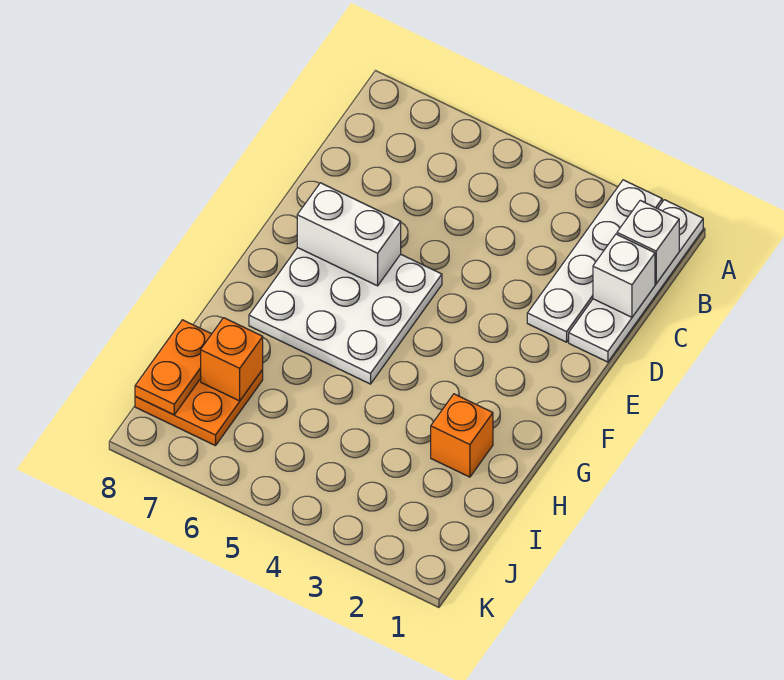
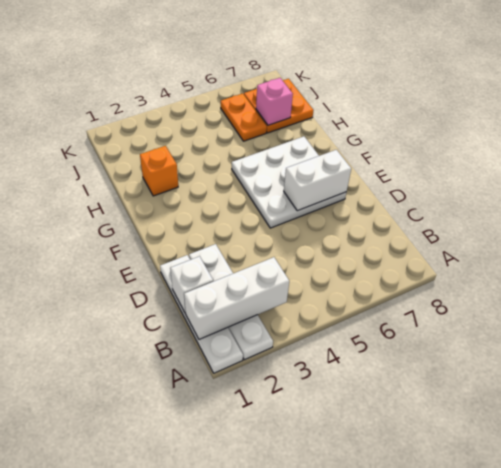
white brick B1 level 2 -> white brick B1:B3 level 2
orange brick I7 level 2 -> pink brick I7 level 2
orange plate I8:J8 level 2 -> orange plate I6:J6 level 1

